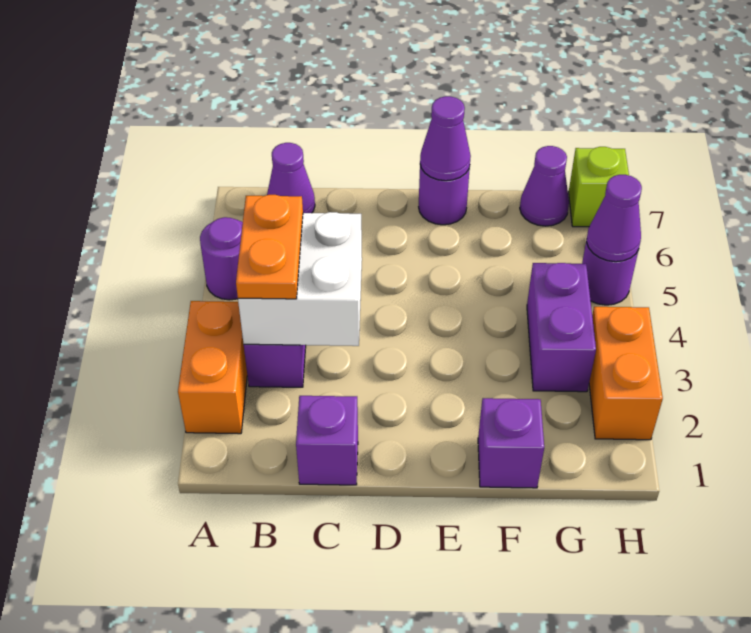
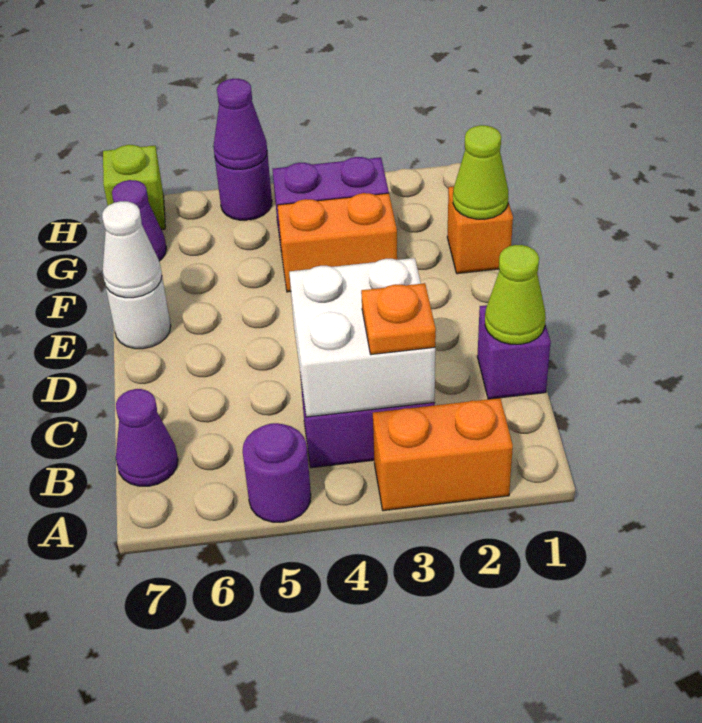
orange plate B3:B4 level 3 -> orange plate B3 level 3
none -> lime cone C1 level 2
purple round brick E7 level 1 -> white round brick E7 level 1
purple cone E7 level 2 -> white cone E7 level 2
purple brick F1 level 1 -> orange brick F1 level 1
none -> lime cone F1 level 2
orange brick H2:H3 level 1 -> orange brick F3:F4 level 1

